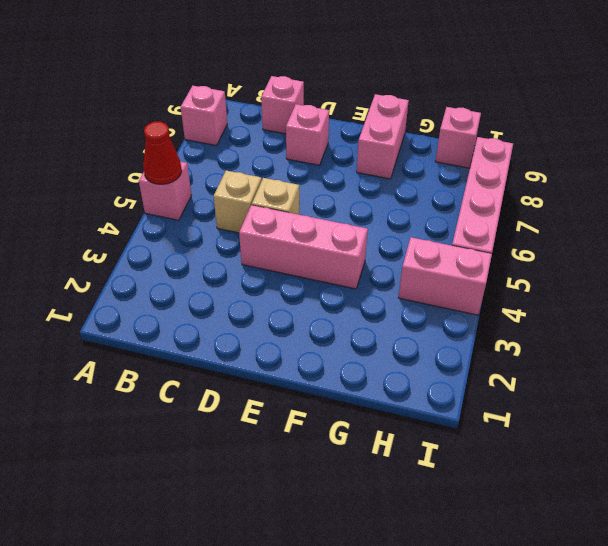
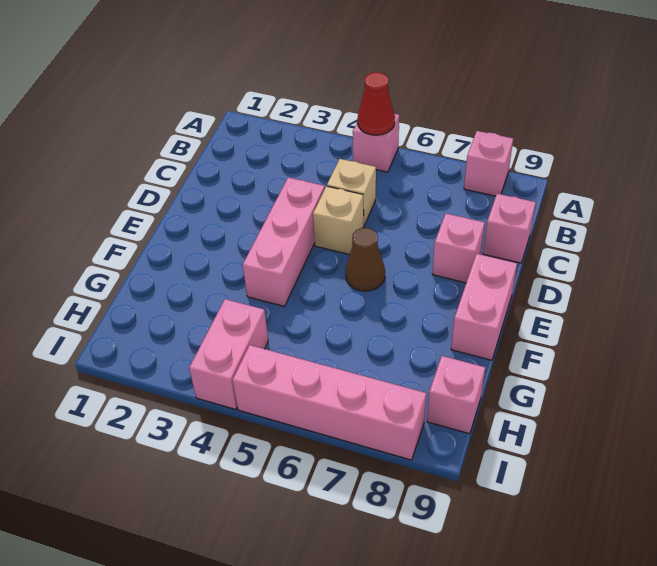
none -> brown cone E6 level 1
pink brick F8:F9 level 1 -> pink brick E9:F9 level 1

